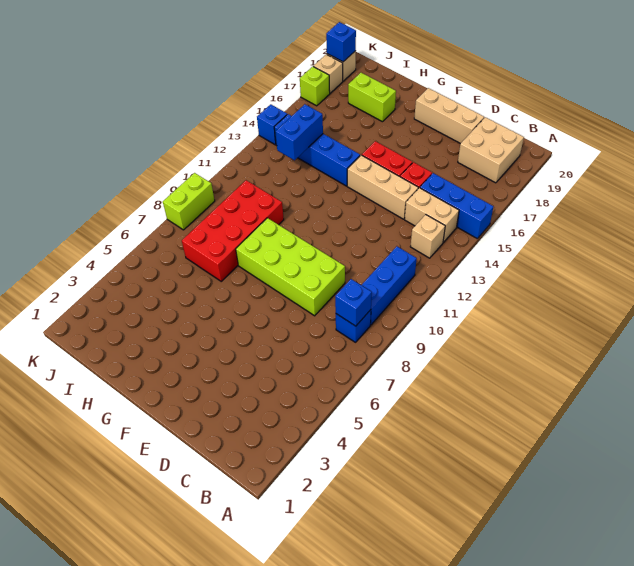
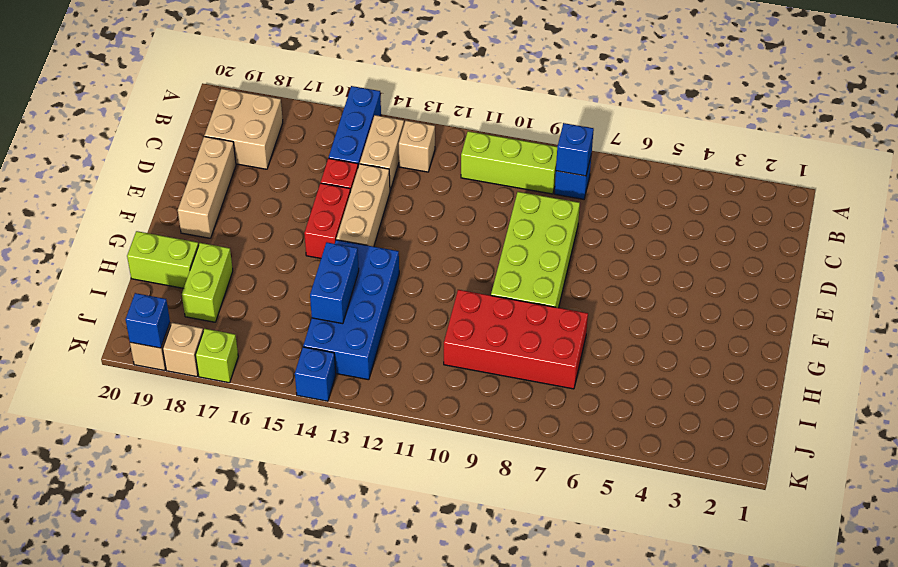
blue brick B9:B11 level 1 -> lime brick B9:B11 level 1
blue brick G14:J14 level 1 -> blue brick G13:J14 level 1
blue brick I13:I14 level 2 -> blue brick H14:I14 level 2
lime brick K8:K9 level 1 -> lime brick H19:H20 level 1

